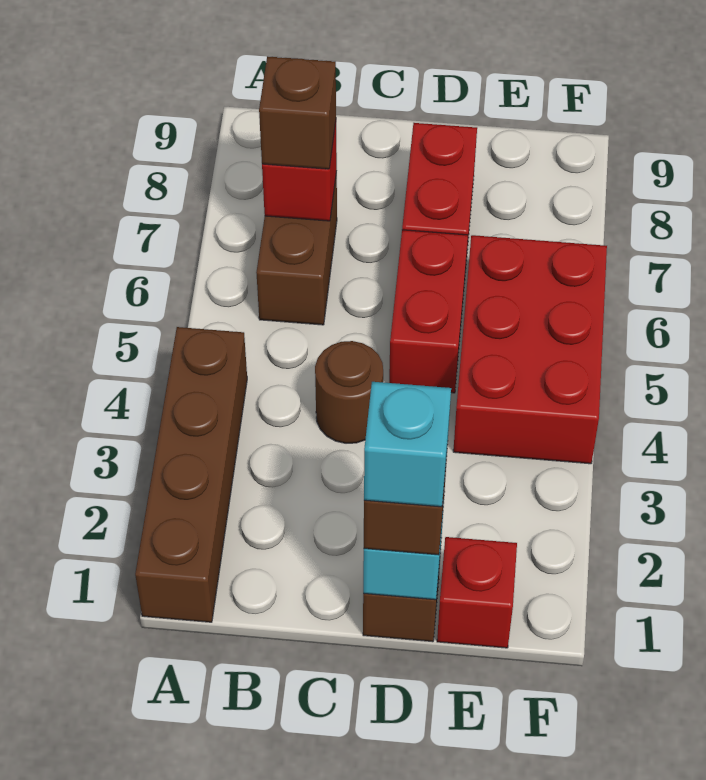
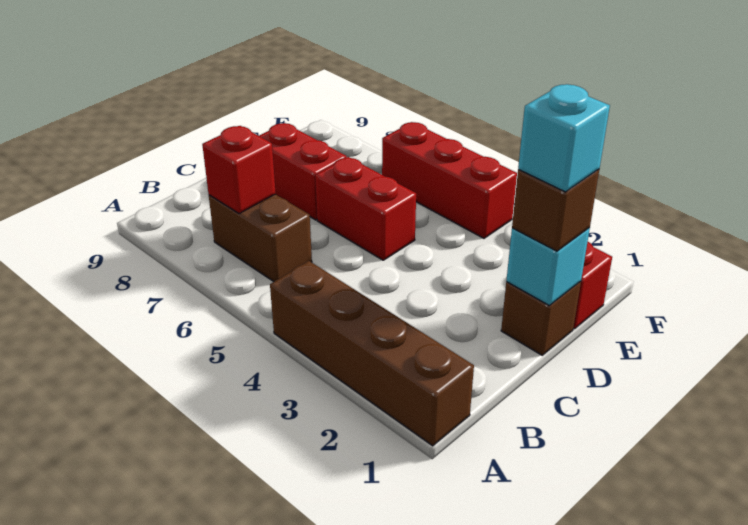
brown brick B7 level 3 -> none
brown round brick C4 level 1 -> none
red brick E4:F6 level 1 -> red brick F4:F6 level 1

